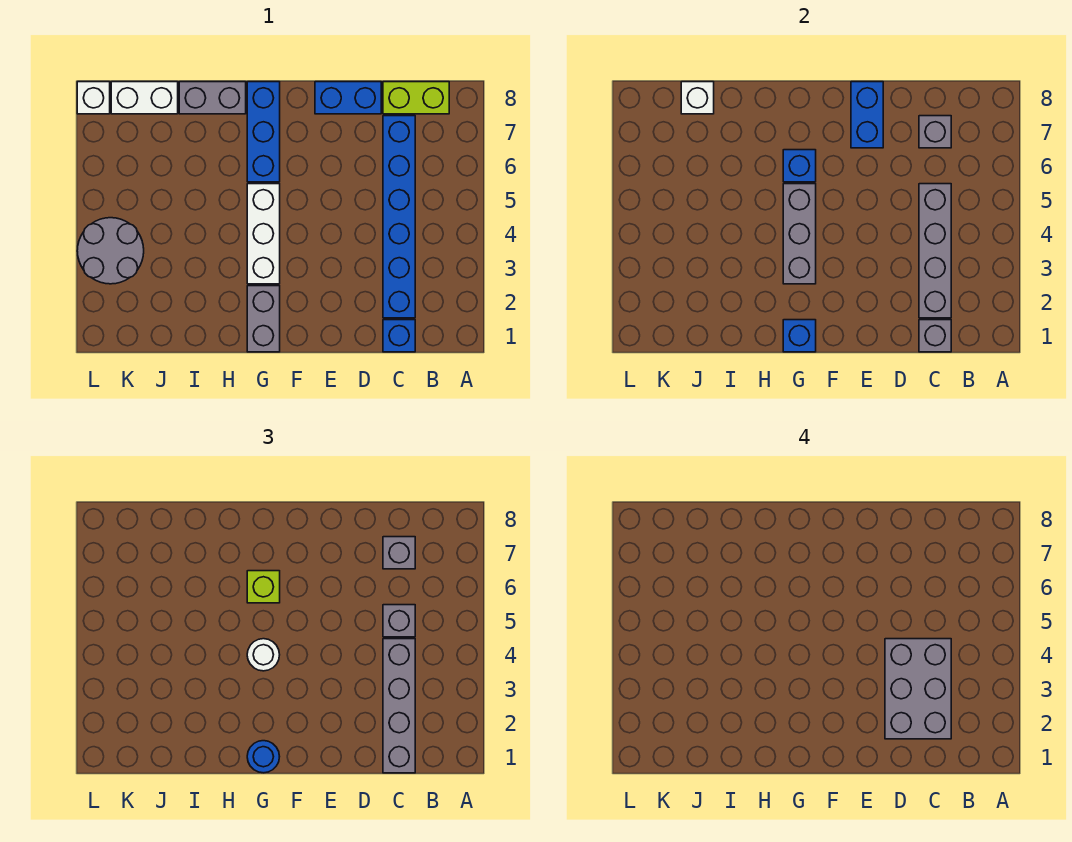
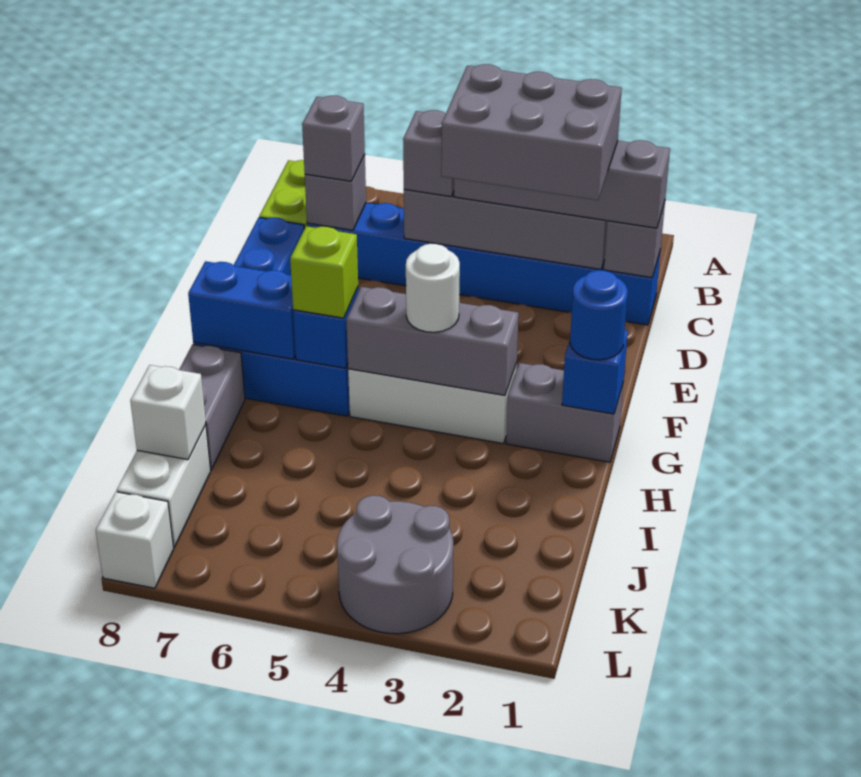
blue brick E7:E8 level 2 -> blue brick G7:G8 level 2

